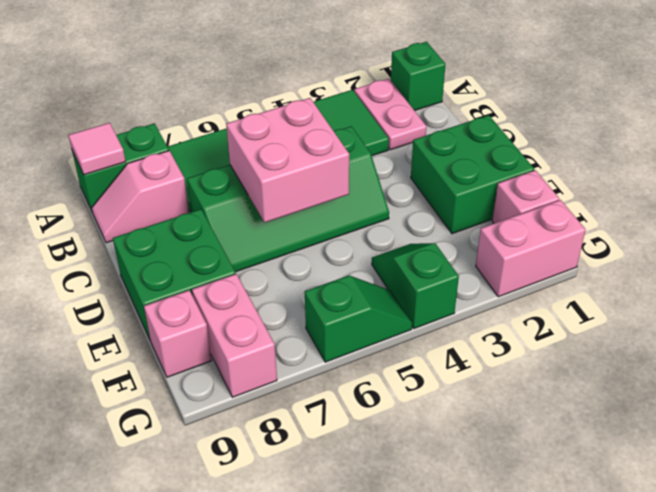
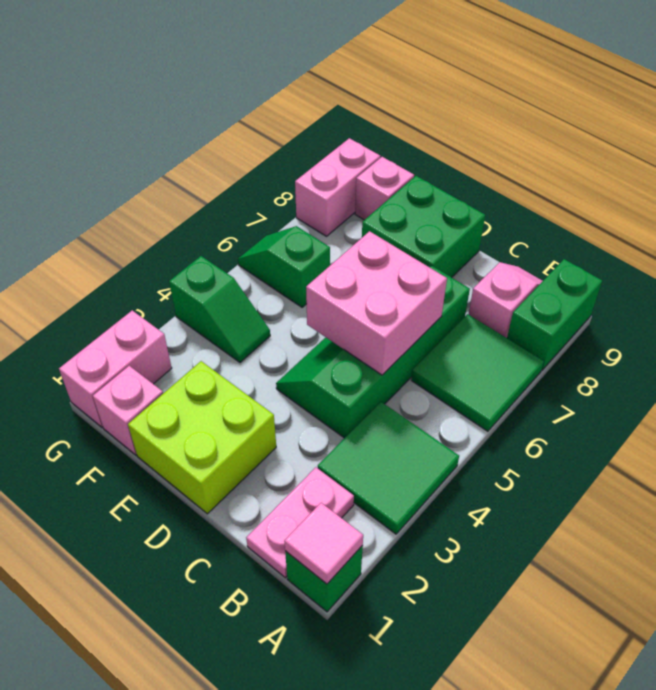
pink plate A2:B2 level 1 -> pink plate B1:B2 level 1
pink tile A9 level 2 -> pink tile A1 level 2
green brick D1:E2 level 1 -> lime brick D1:E2 level 1
pink brick F8:G8 level 1 -> pink brick G8:G9 level 1
green slope G5:G6 level 1 top 6 -> green slope F6:G6 level 1 top F

